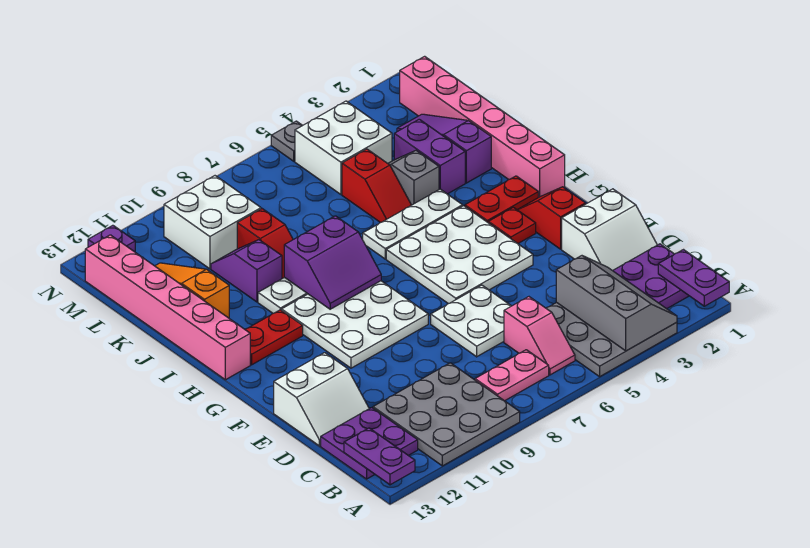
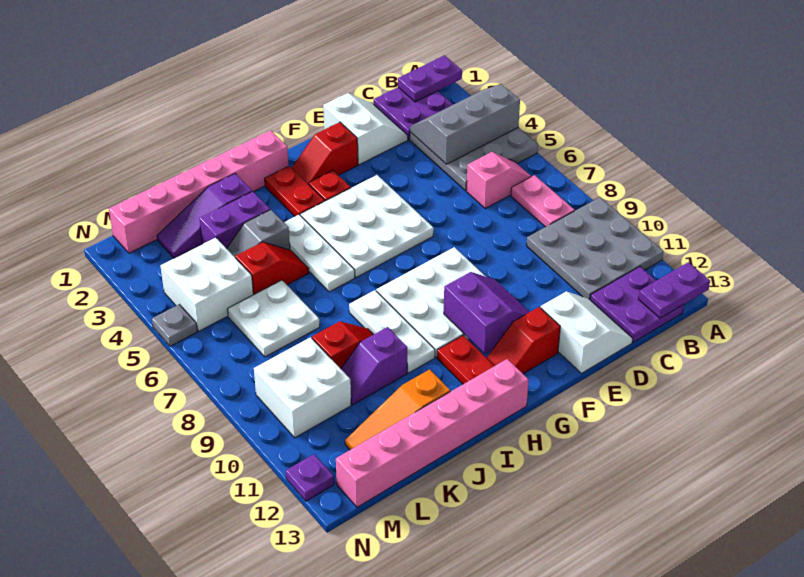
white plate D6:E7 level 1 -> white plate K6:L7 level 1
none -> red slope F12:G12 level 1 top F
purple slope H8:I9 level 2 top I -> purple slope F10:G11 level 2 top G

